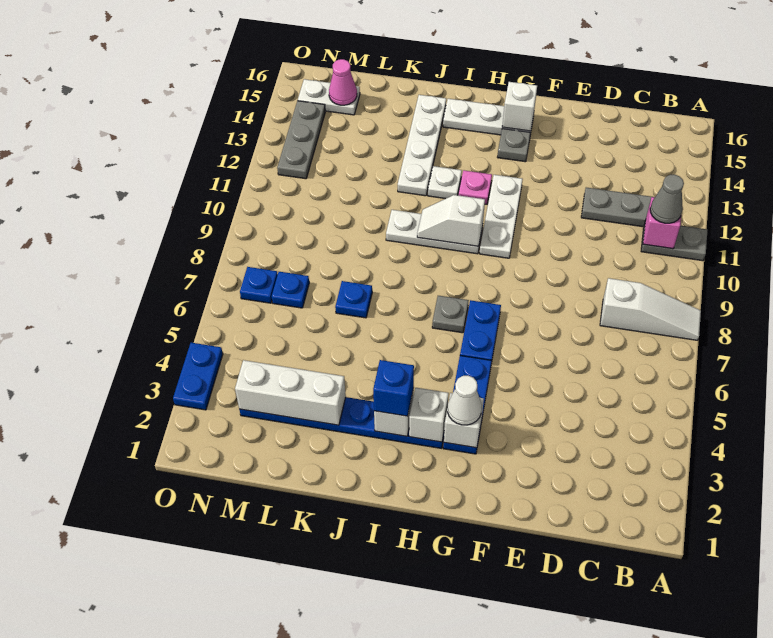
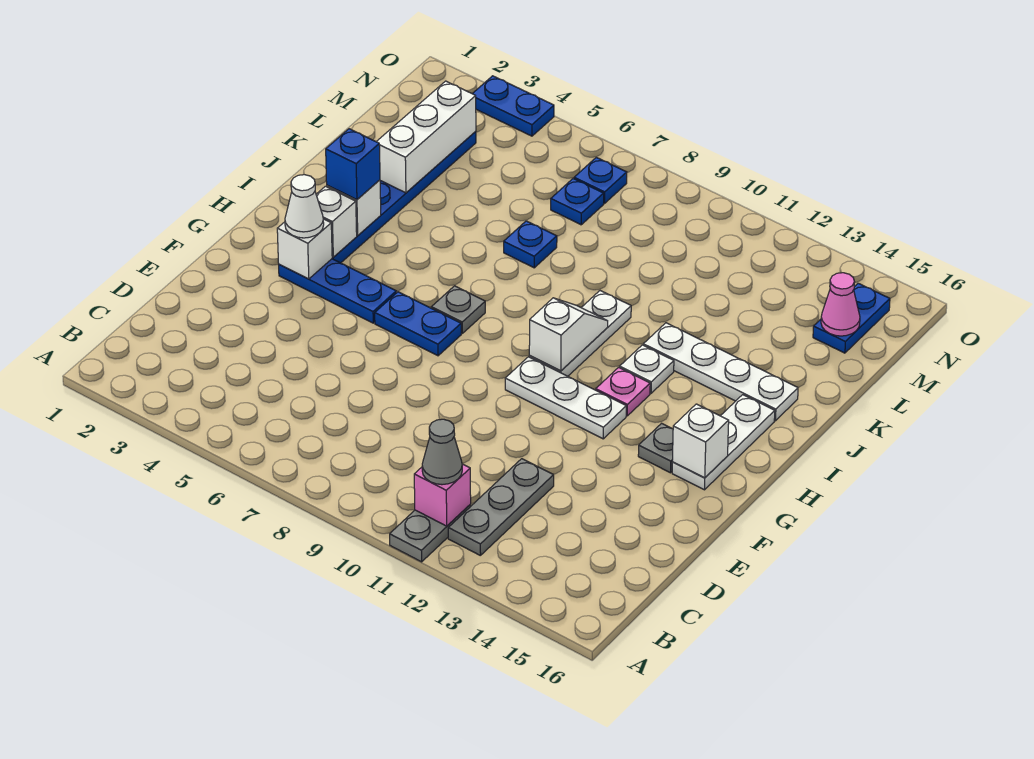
white slope A8:C8 level 1 top C -> none
white plate M15:N15 level 1 -> blue plate M15:N15 level 1
grey plate N12:N14 level 1 -> none

